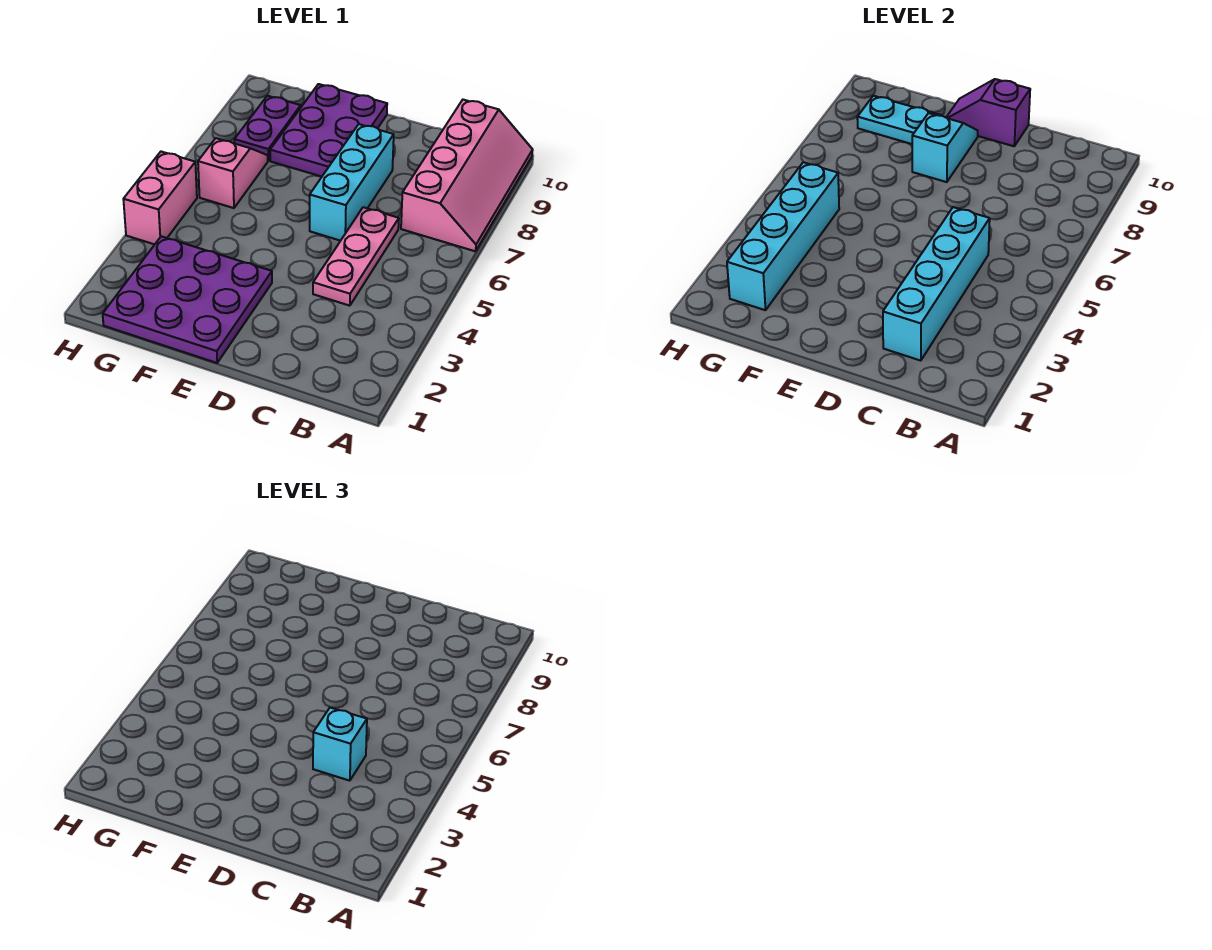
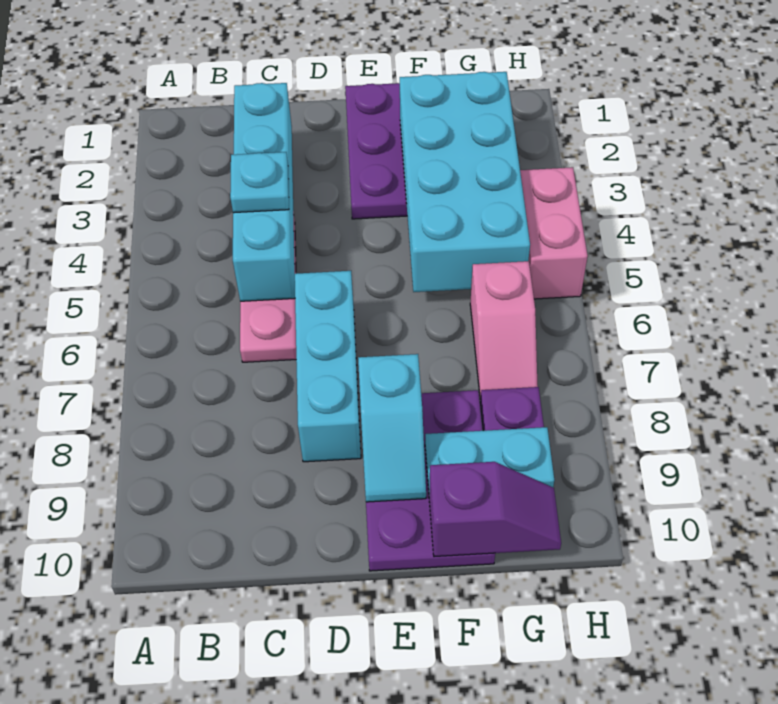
pink slope A7:B10 level 1 top B -> none
cyan brick C4 level 3 -> cyan plate C4 level 3
purple slope D10:E10 level 2 top D -> purple slope F10:G10 level 2 top F
cyan brick G2:G5 level 2 -> cyan brick F2:G5 level 2

